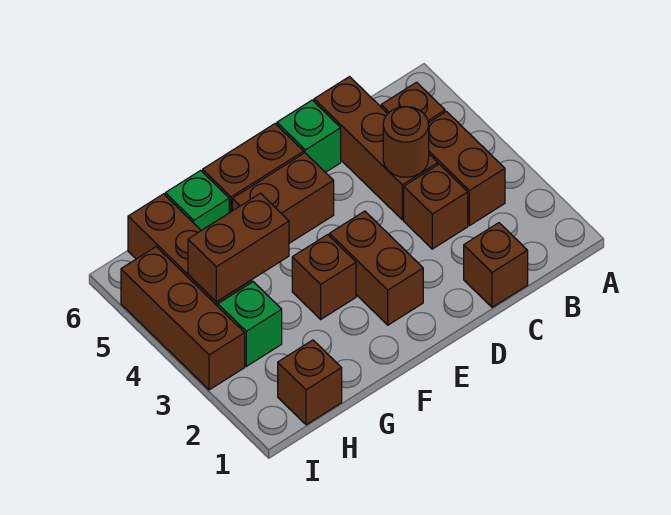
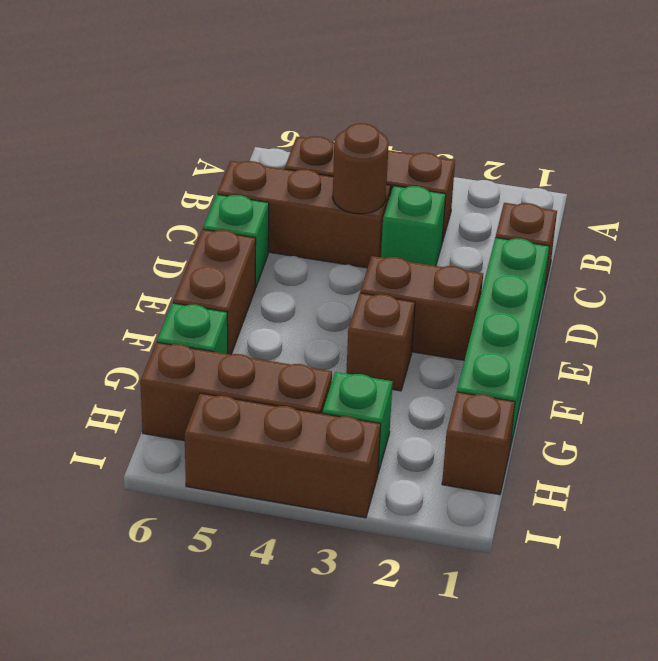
brown brick C3 level 1 -> green brick C3 level 1
none -> green brick D1:G1 level 1
brown brick E5:F5 level 1 -> none
brown brick G4:H4 level 2 -> none

